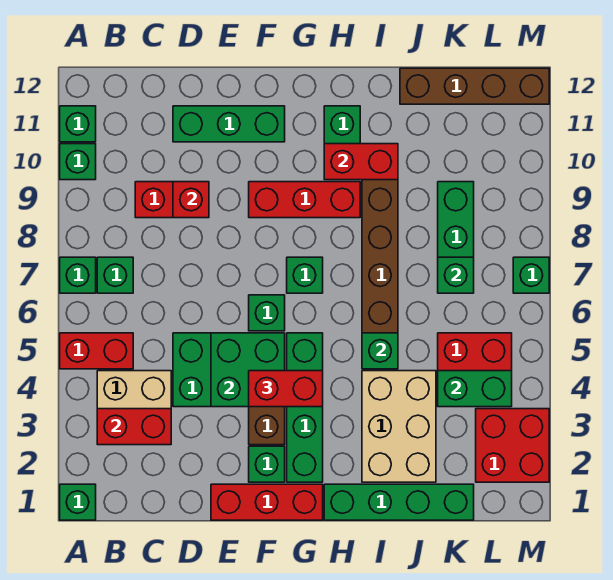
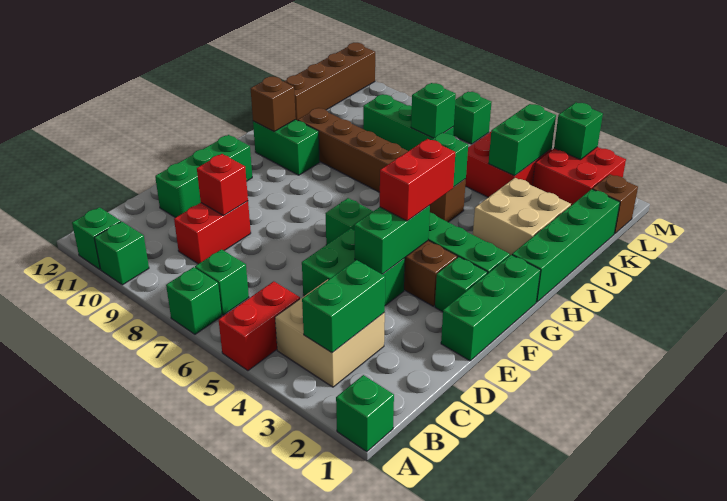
red brick B3:C3 level 2 -> green brick B3:C3 level 2
red brick E1:G1 level 1 -> green brick E1:G1 level 1
green brick E4:F5 level 2 -> green brick E4:F4 level 2
red brick F9:H9 level 1 -> none
green brick G7 level 1 -> green brick M3 level 2
red brick H10:I10 level 2 -> none
none -> brown brick H11 level 2
tan brick I2:J4 level 1 -> tan brick I2:J3 level 1
none -> brown brick L1 level 1

